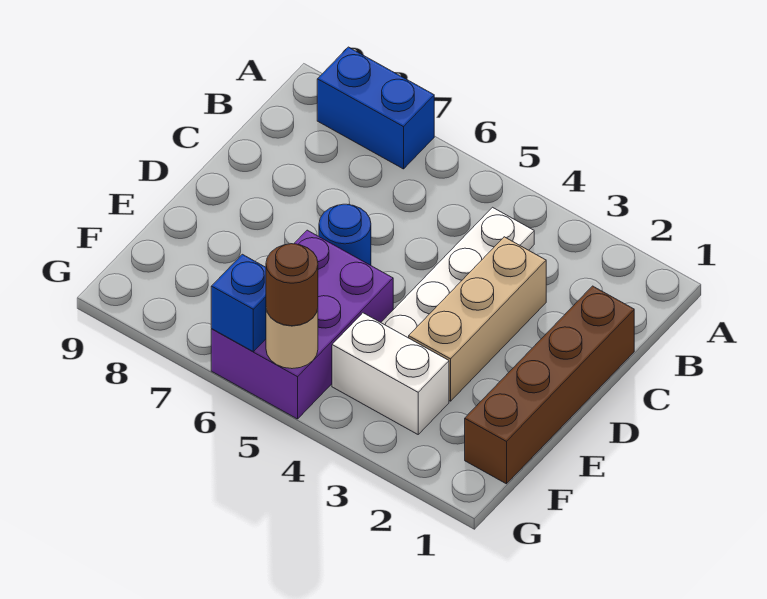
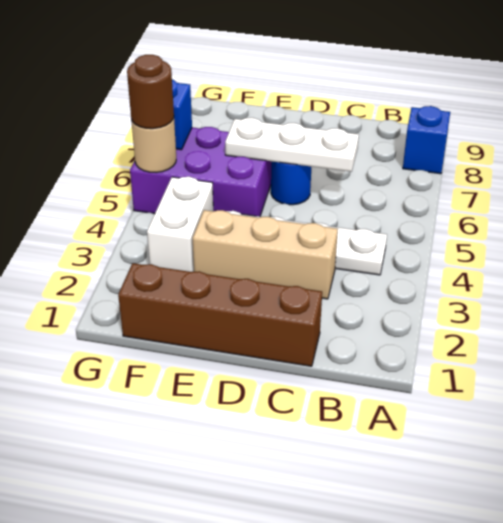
blue brick A7:A8 level 1 -> blue brick A8 level 1
none -> white plate C6:E6 level 2

